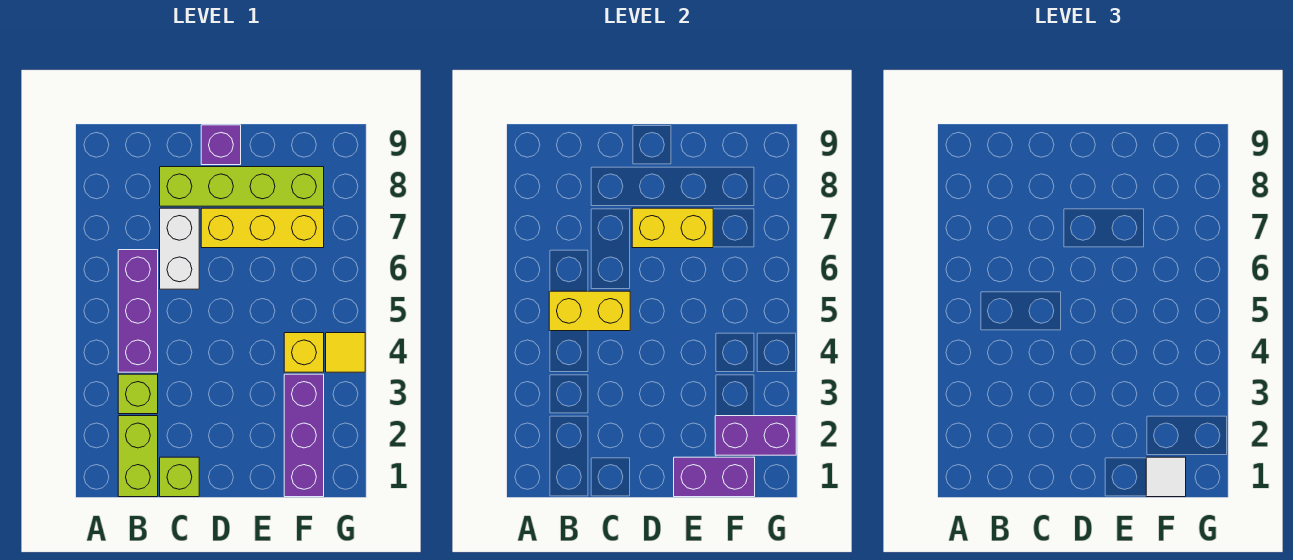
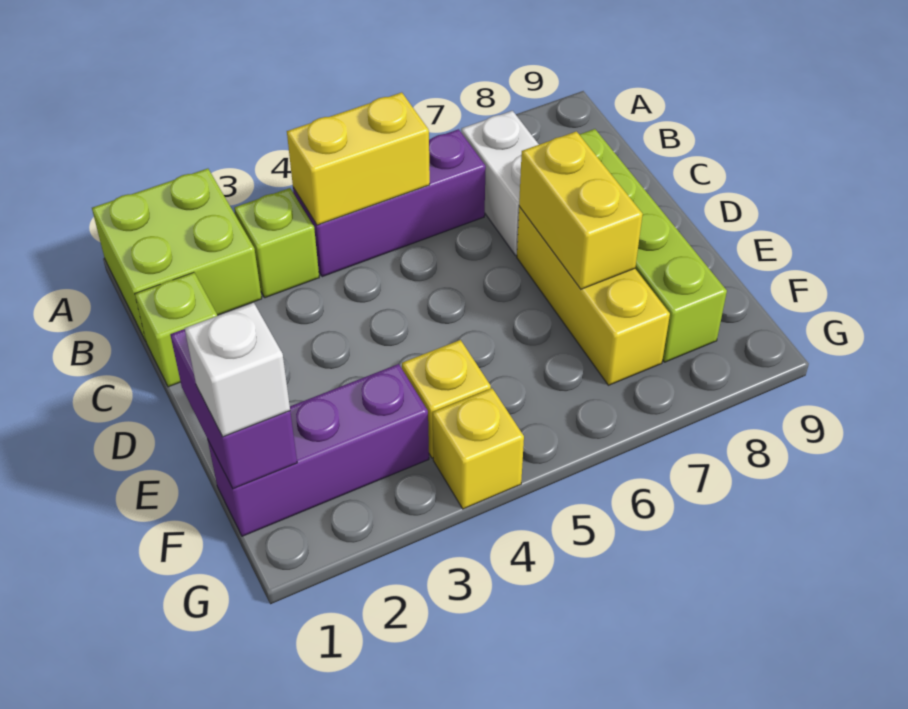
lime brick B1:B2 level 1 -> lime brick A1:B2 level 1
yellow brick B5:C5 level 2 -> yellow brick B4:B5 level 2
white brick C6:C7 level 1 -> white brick B7:C7 level 1
purple brick D9 level 1 -> none
white tile F1 level 3 -> white brick F1 level 3
purple brick F2:G2 level 2 -> none
yellow tile G4 level 1 -> yellow brick G4 level 1

